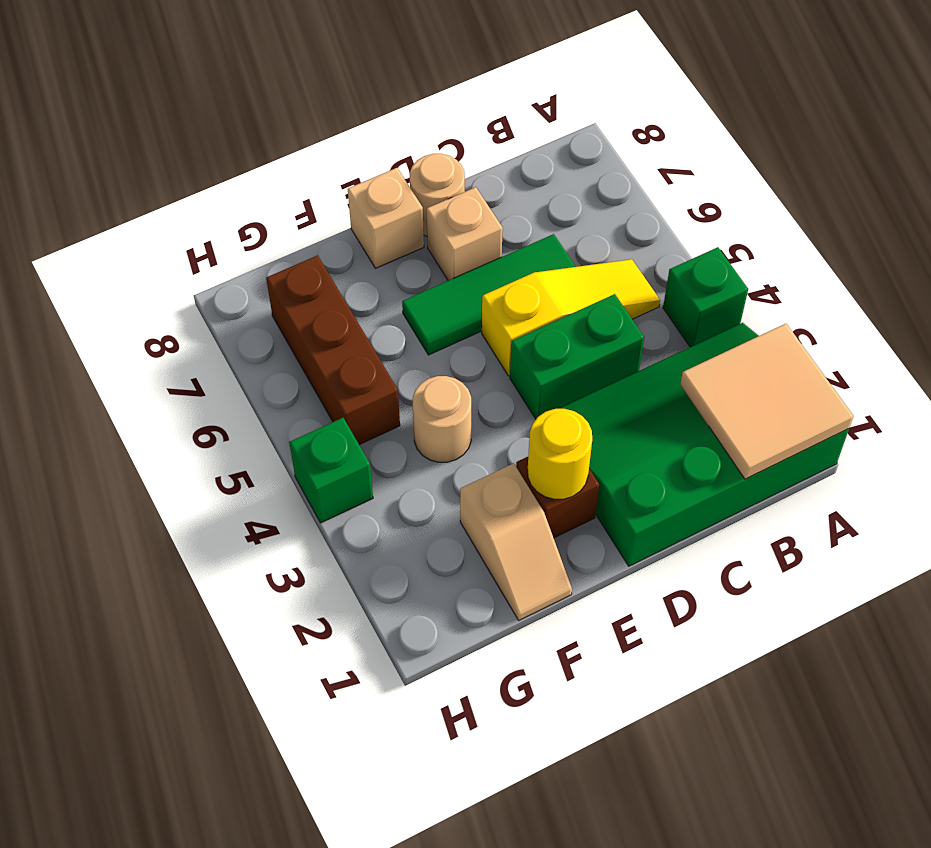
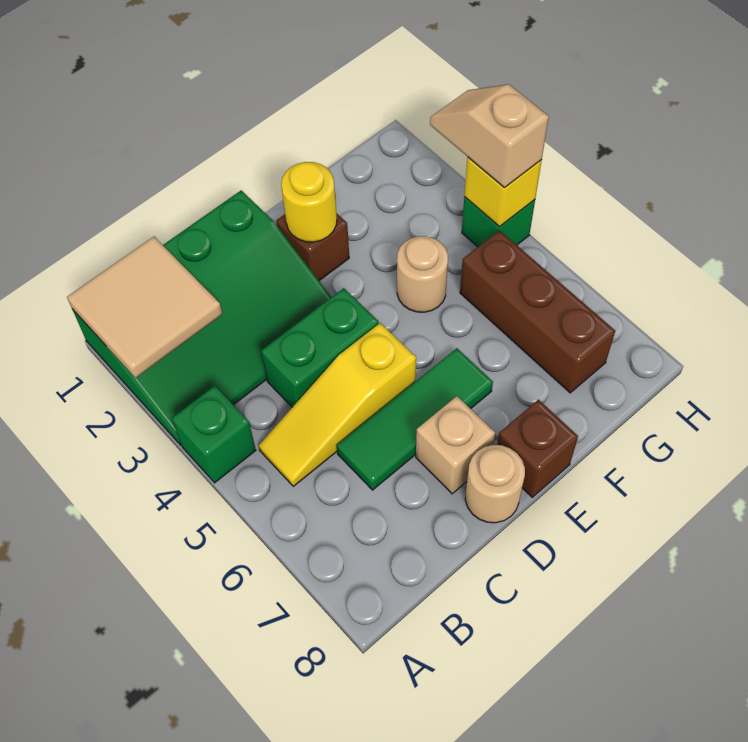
tan brick E8 level 1 -> brown brick E8 level 1
tan slope F1:F2 level 1 top 2 -> tan slope H3:H4 level 3 top 4
none -> yellow brick H4 level 2

